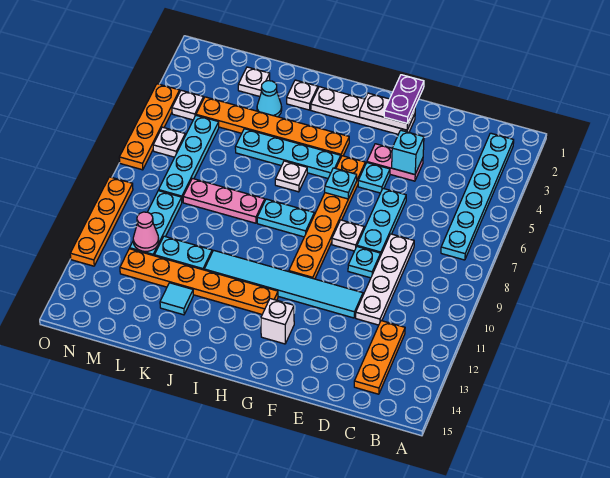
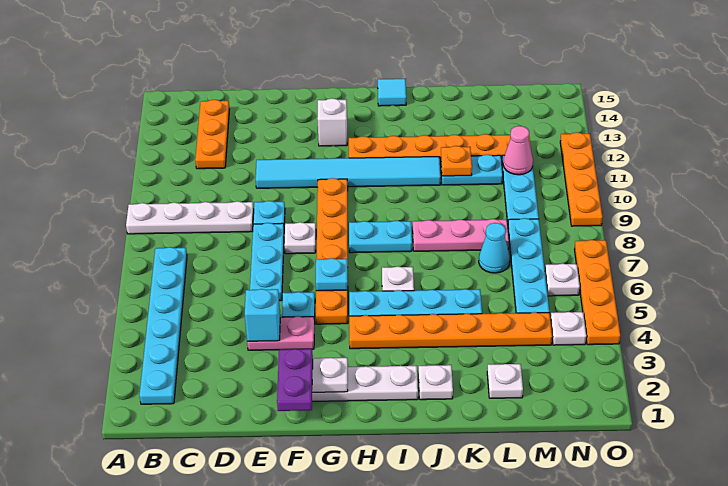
white plate D8:D11 level 1 -> white plate A9:D9 level 1
cyan cone K3 level 1 -> cyan cone L7 level 1
none -> orange plate K11 level 2
cyan tile K13 level 1 -> cyan tile I15 level 1

